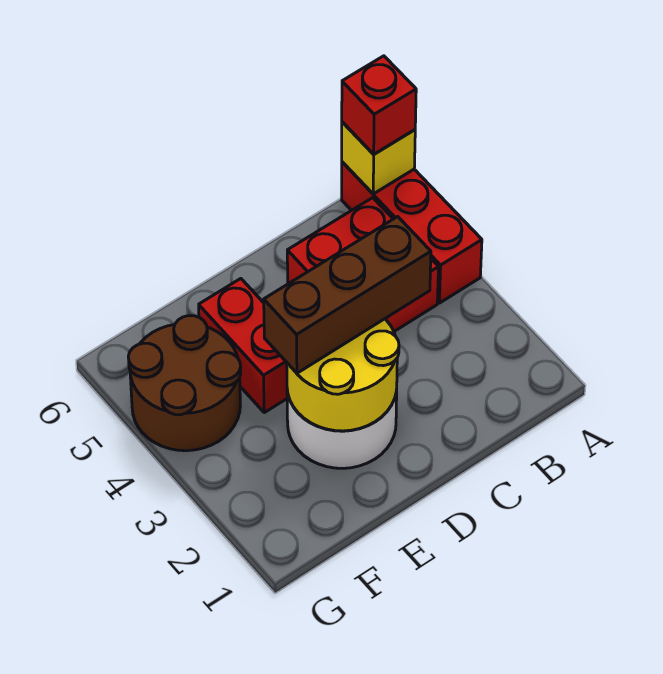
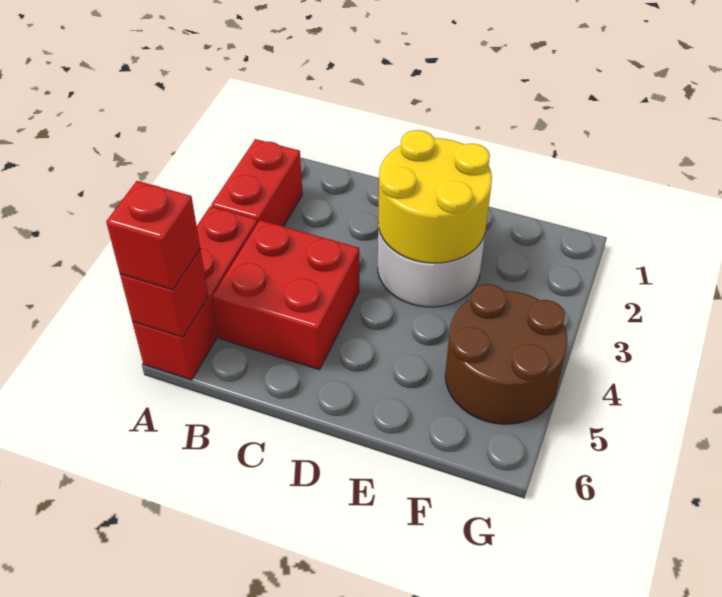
yellow brick A6 level 2 -> red brick A6 level 2
brown brick C3:E3 level 3 -> none
red brick E4:E5 level 1 -> red brick A2:A3 level 1

